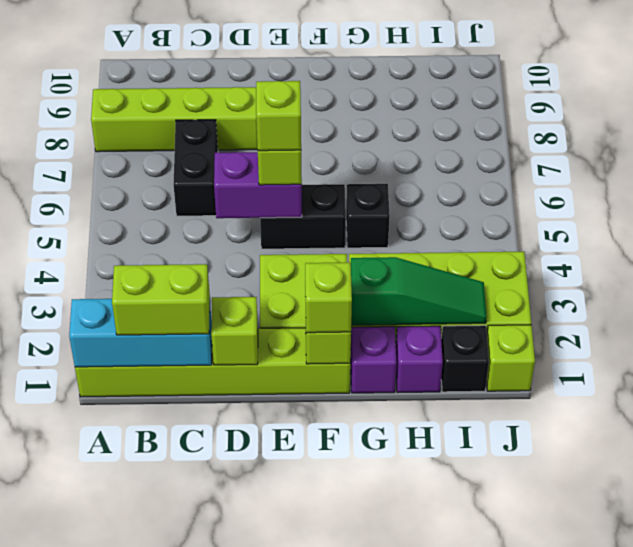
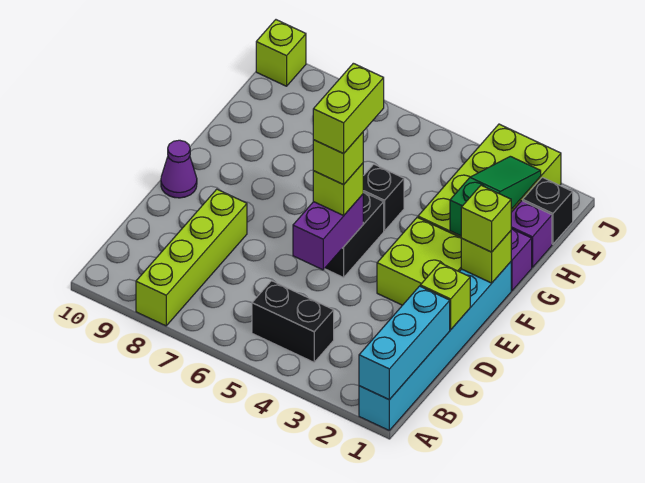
lime brick A1:F1 level 1 -> cyan brick A1:F1 level 1
lime brick B1:C1 level 3 -> lime brick E5:F5 level 5
black brick C6:C7 level 1 -> black brick B4:B5 level 1
none -> purple cone E10 level 1
lime brick J1 level 1 -> lime brick J10 level 1

